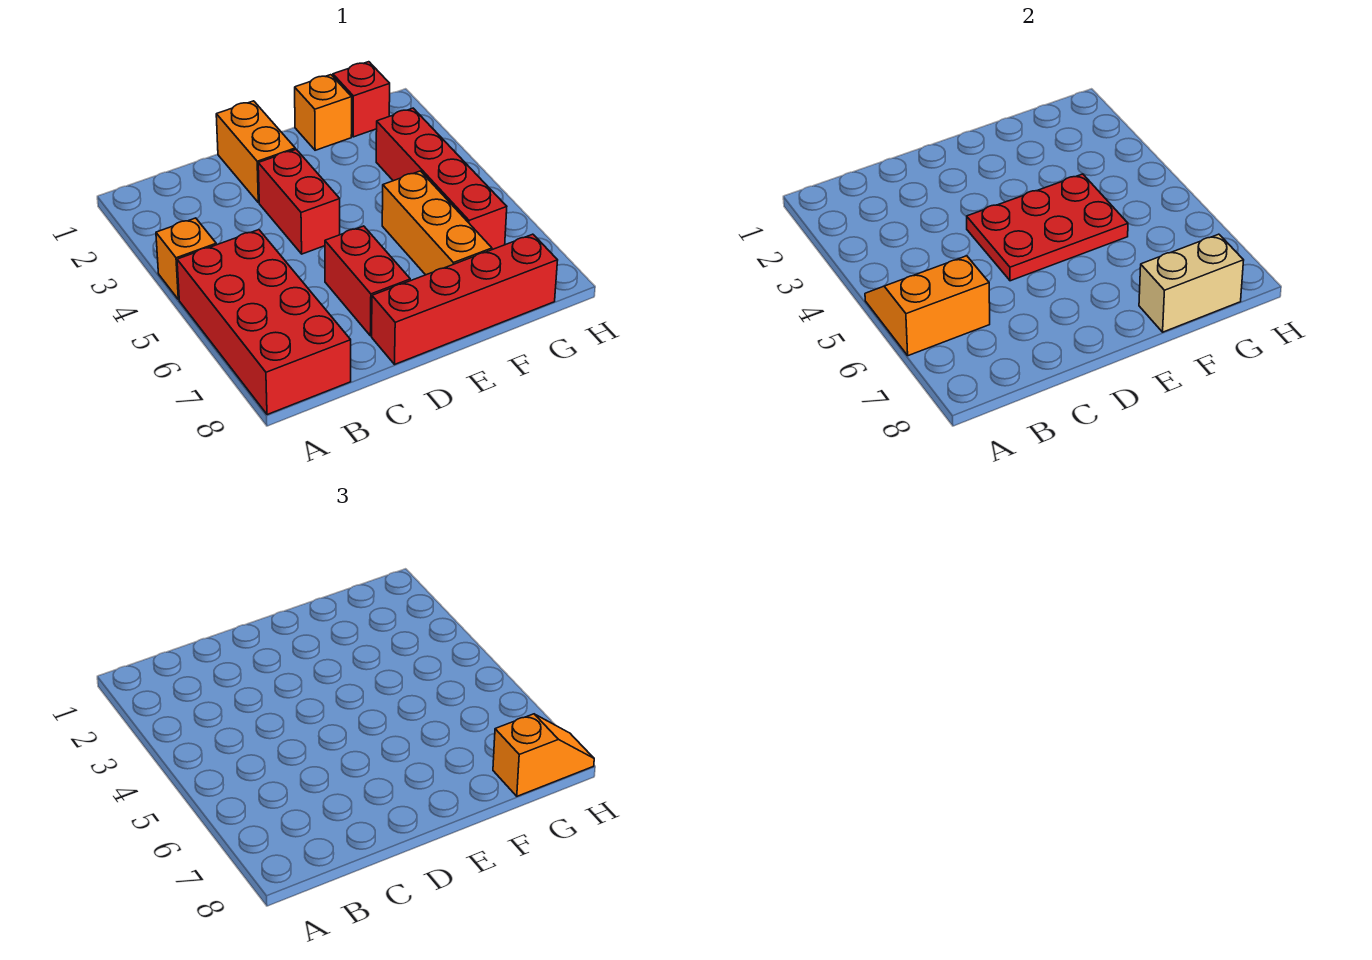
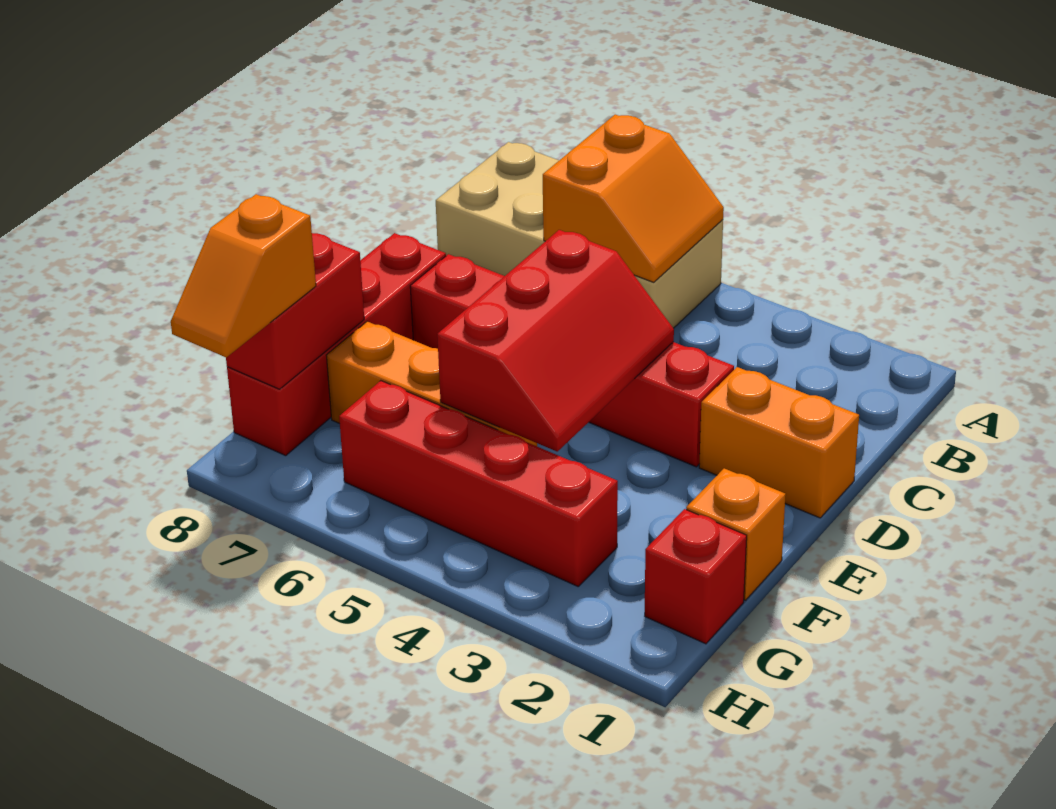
orange brick A4 level 1 -> none
red brick A5:B8 level 1 -> tan brick A5:B8 level 1
red plate D4:F5 level 2 -> red slope D4:F5 level 2 top 5
tan brick F8:G8 level 2 -> red brick F8:G8 level 2

